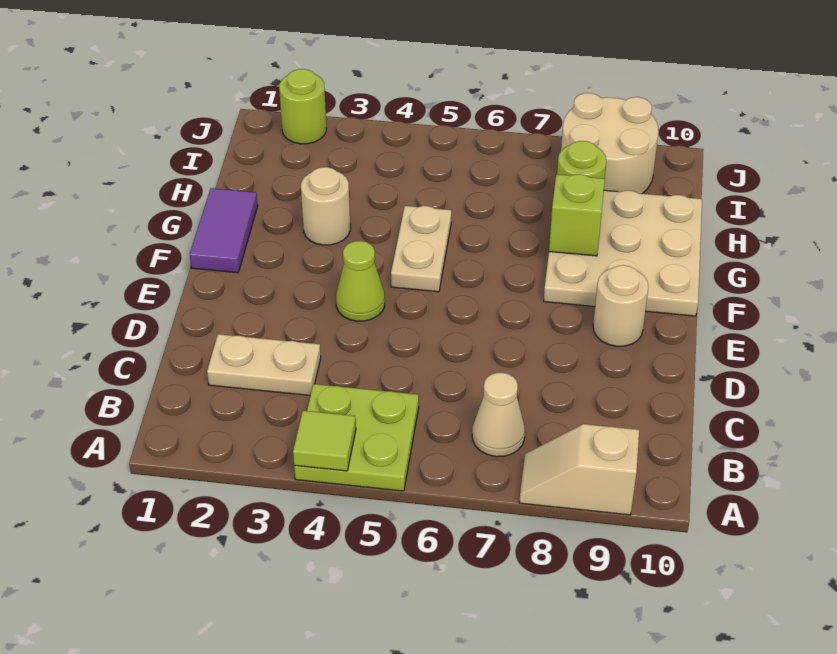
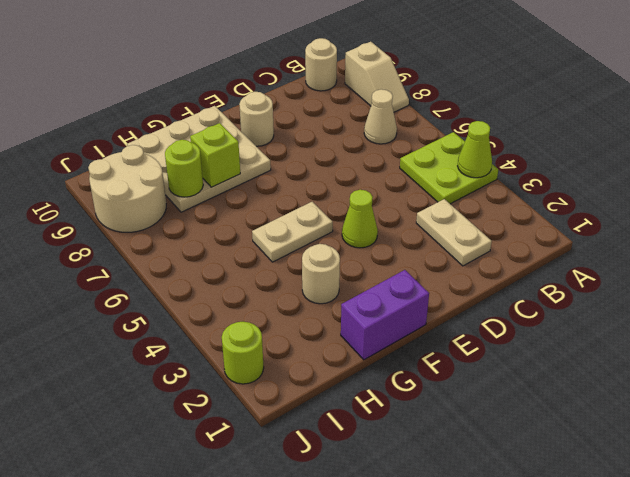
lime tile A4 level 2 -> lime cone A4 level 2
none -> tan round brick B10 level 1
purple tile F1:G1 level 1 -> purple brick F1:G1 level 1

